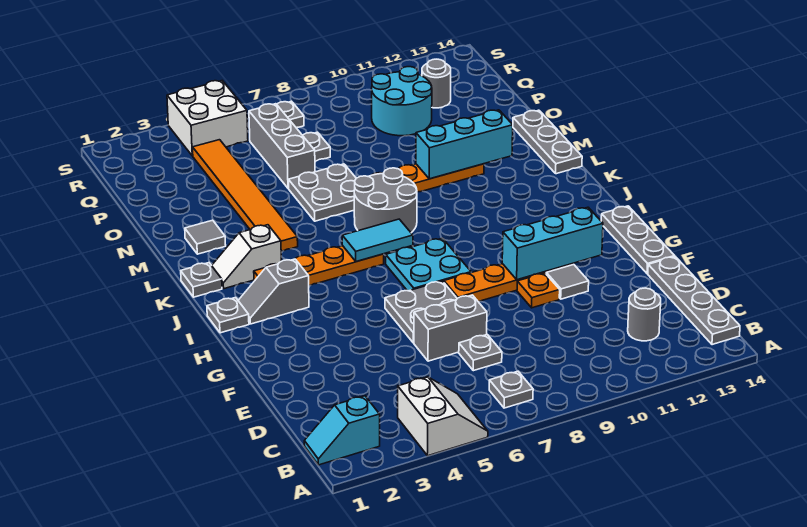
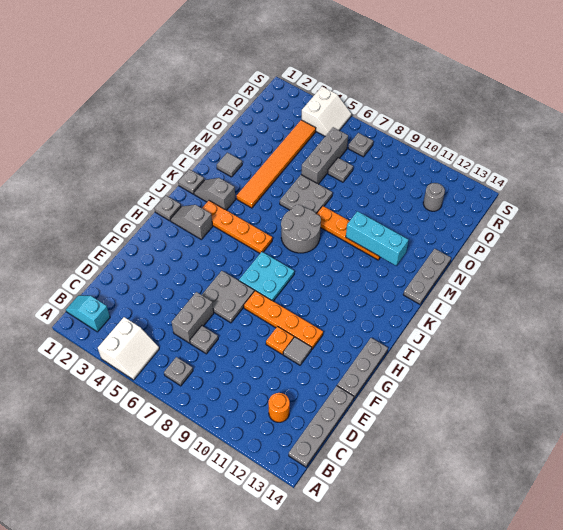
grey round brick C12 level 1 -> orange round brick C12 level 1
grey brick E6:E7 level 1 -> grey brick D6:E6 level 1
cyan brick G10:G12 level 2 -> none
cyan tile J6:J7 level 2 -> none
white slope K2:K3 level 1 top 3 -> grey slope K2:K3 level 1 top 3
cyan round brick P10:Q11 level 1 -> none
white brick R4:S5 level 1 -> white slope R4:S5 level 1 top 4

